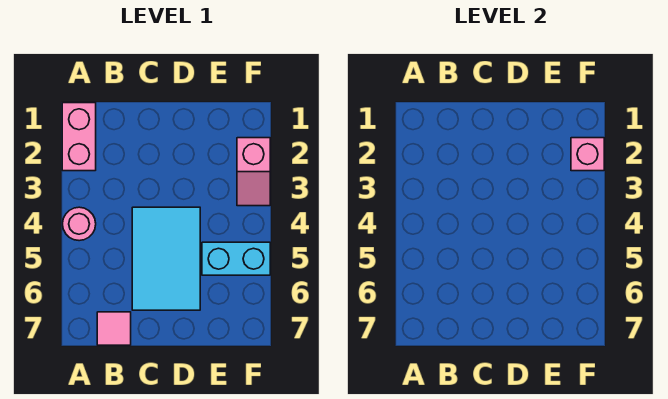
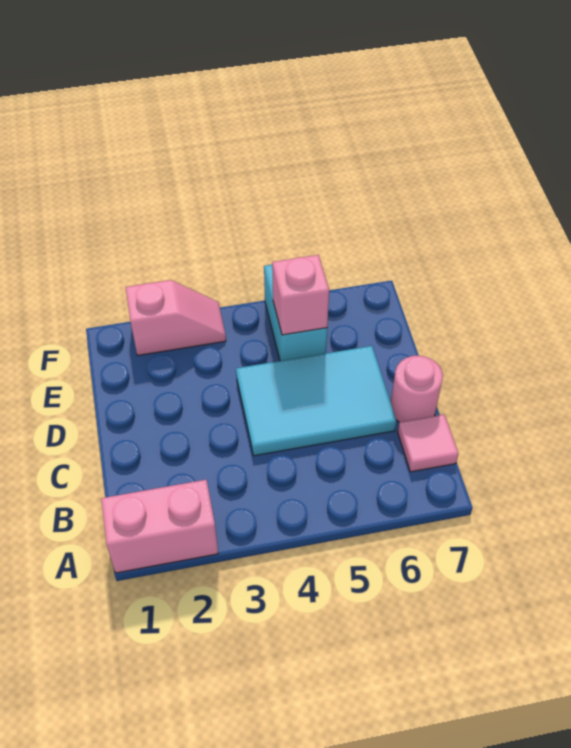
pink round brick A4 level 1 -> pink round brick C7 level 1
pink brick F2 level 2 -> pink brick E5 level 2

